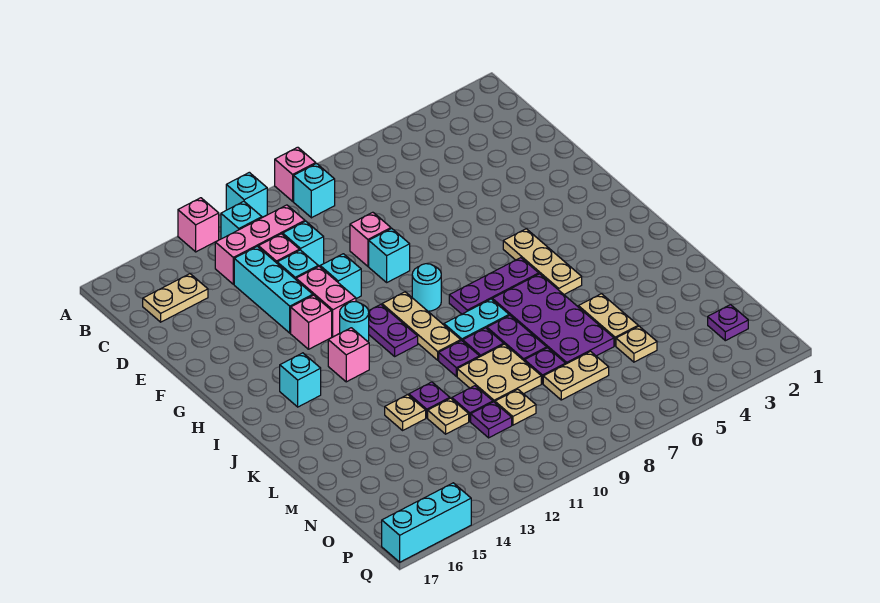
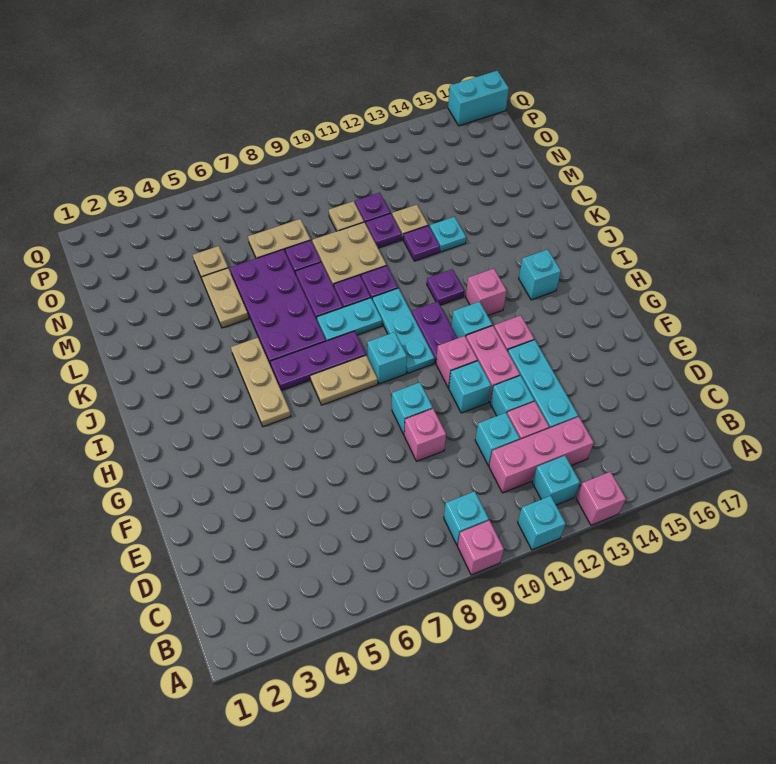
tan plate C15:C16 level 1 -> tan plate H7:H8 level 1
none -> pink brick G11 level 1
cyan round brick H9 level 1 -> cyan brick H9 level 1
tan plate H10:J10 level 1 -> cyan plate H10:J10 level 1
cyan round brick H12 level 1 -> cyan brick H12 level 1
tan plate L13 level 1 -> cyan plate L13 level 1
purple plate O2 level 1 -> purple plate J12 level 1
cyan brick Q15:Q17 level 1 -> cyan brick Q16:Q17 level 1

